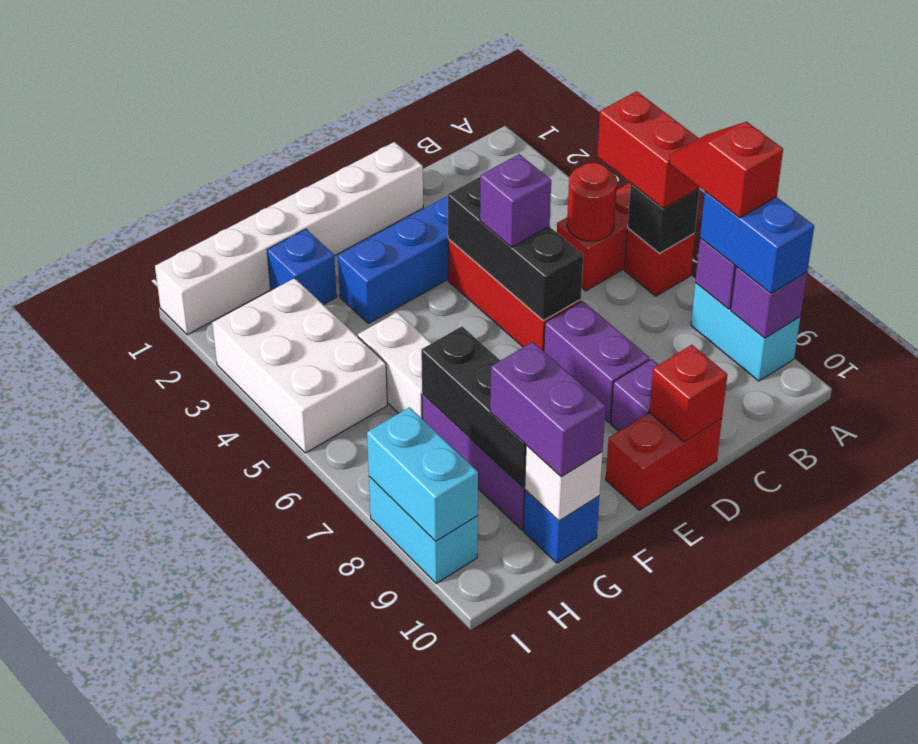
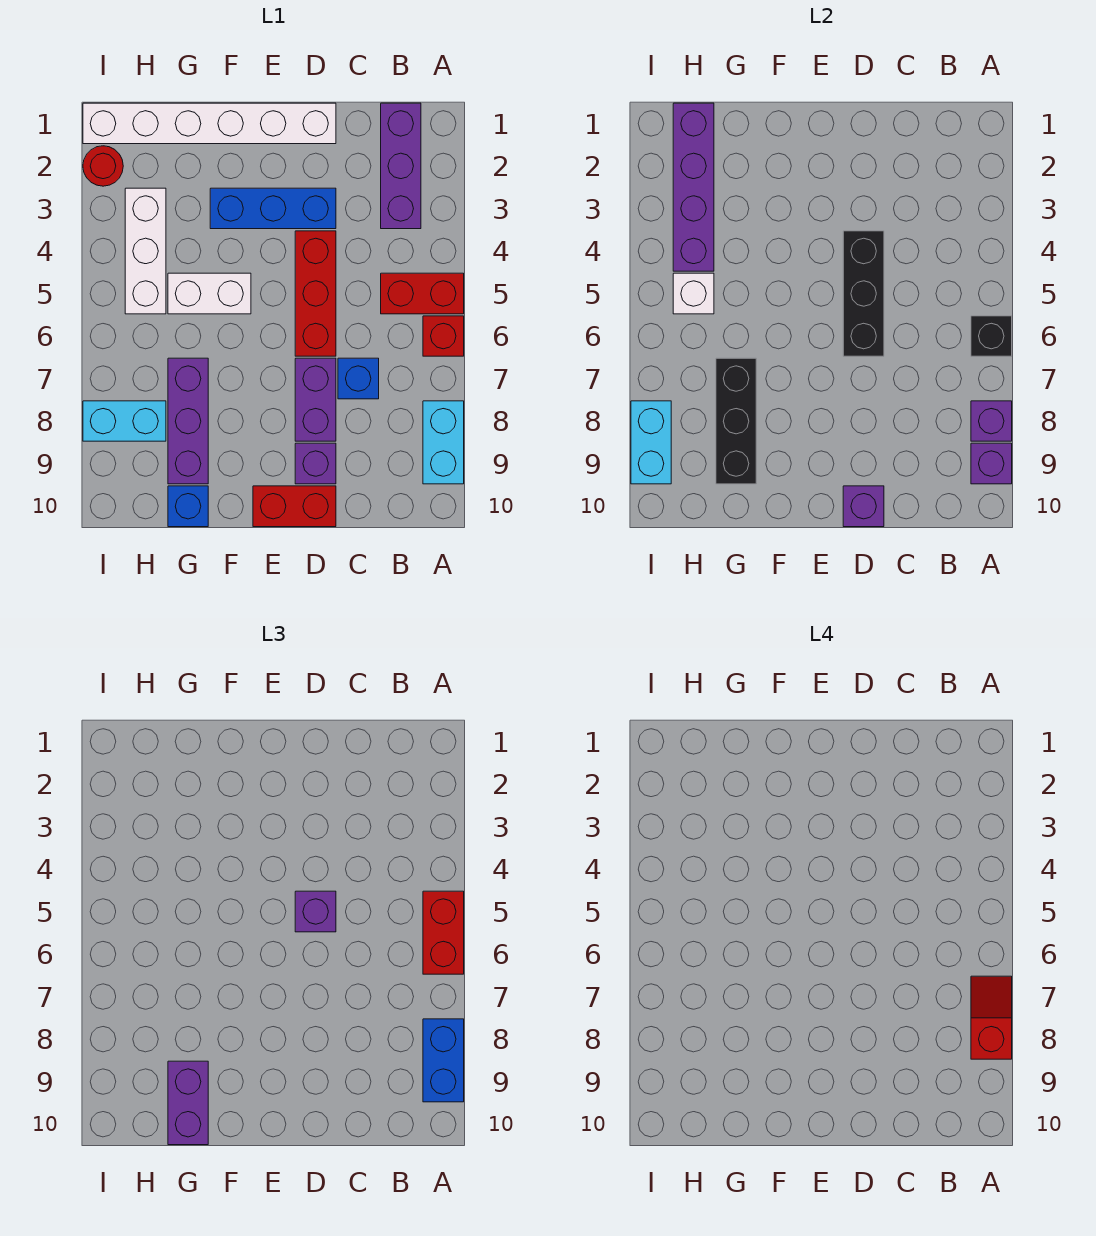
none -> purple brick B1:B3 level 1
red round brick B5 level 2 -> red round brick I2 level 1
red brick D10 level 2 -> purple brick D10 level 2
blue brick G2 level 1 -> blue brick C7 level 1
white brick G5:G6 level 1 -> white brick F5:G5 level 1
white brick G10 level 2 -> white brick H5 level 2
none -> purple brick H1:H4 level 2
white brick H3:I5 level 1 -> white brick H3:H5 level 1
cyan brick I8:I9 level 1 -> cyan brick H8:I8 level 1

